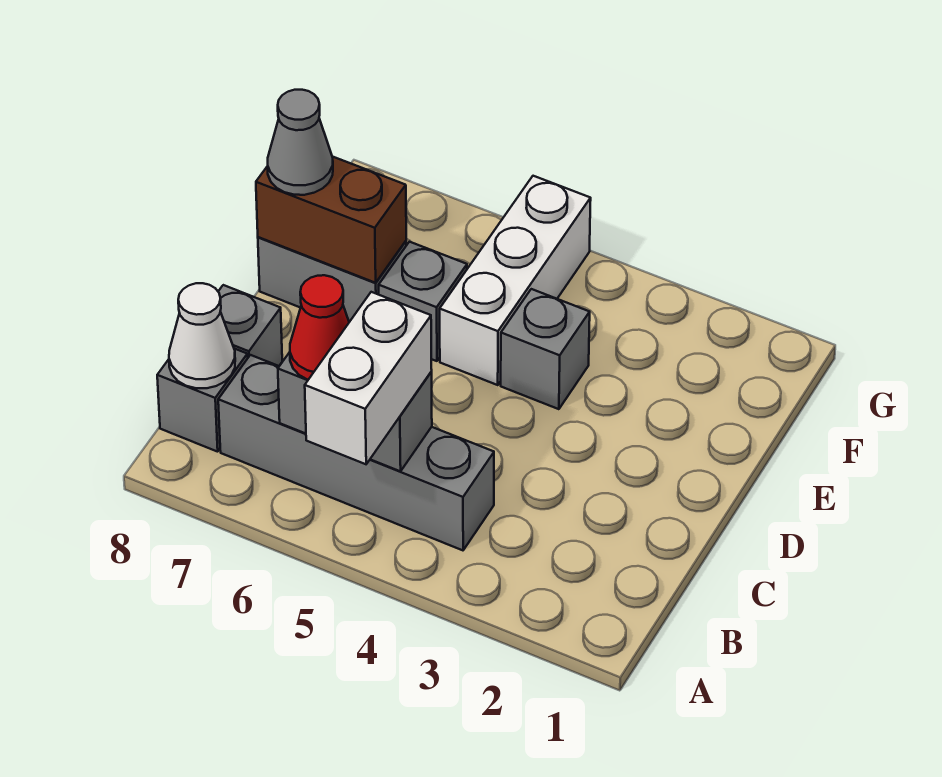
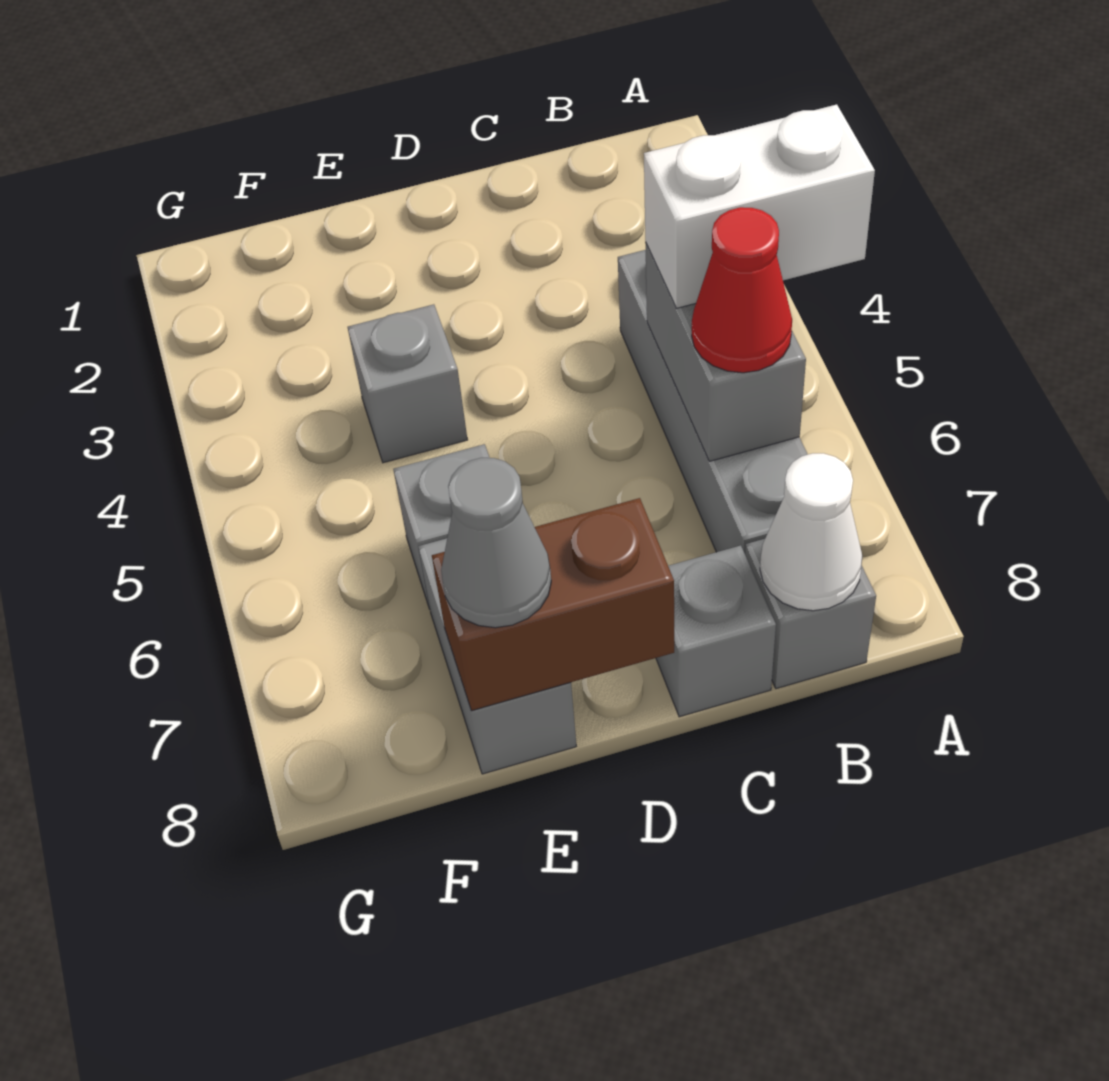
white brick E5:G5 level 1 -> none
brown brick E7:E8 level 2 -> brown brick D8:E8 level 2

